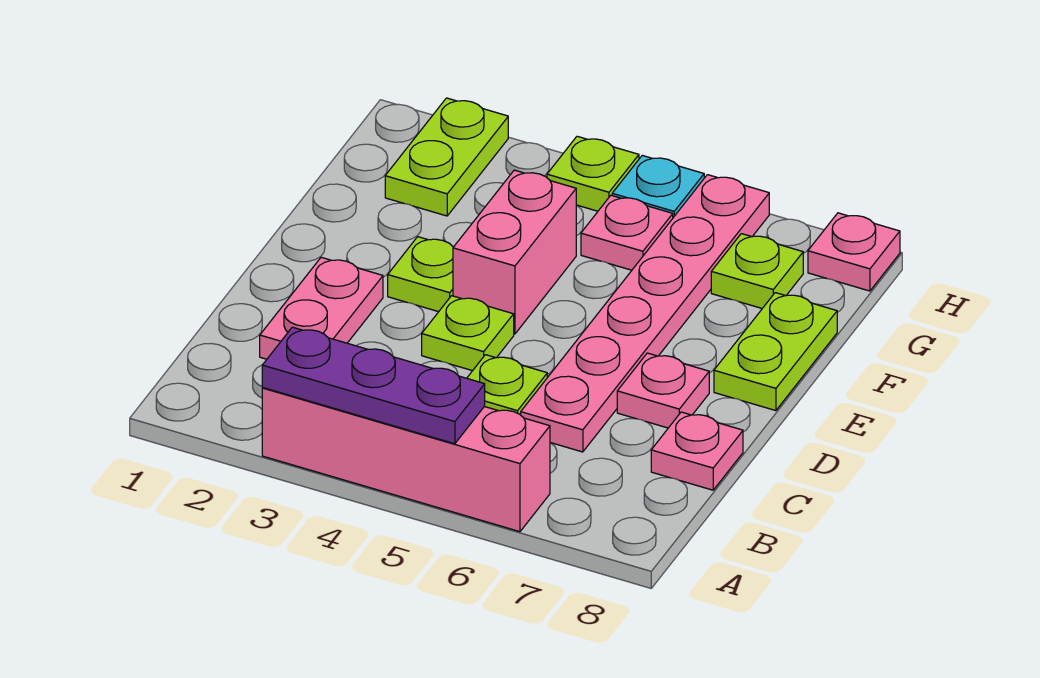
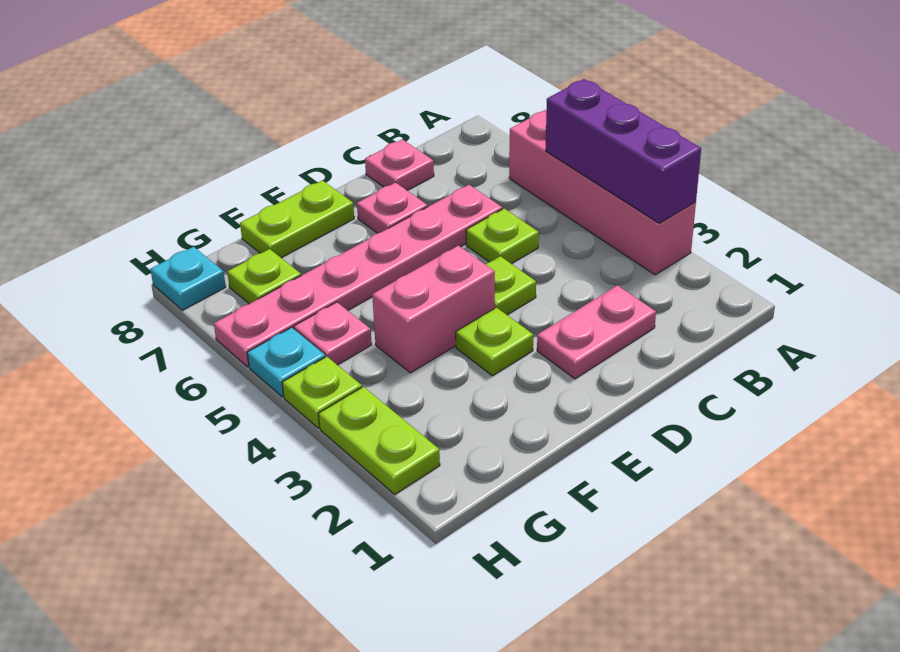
purple plate A3:A5 level 2 -> purple brick A3:A5 level 2
lime plate G2:H2 level 1 -> lime plate H2:H3 level 1
pink plate H8 level 1 -> cyan plate H8 level 1

